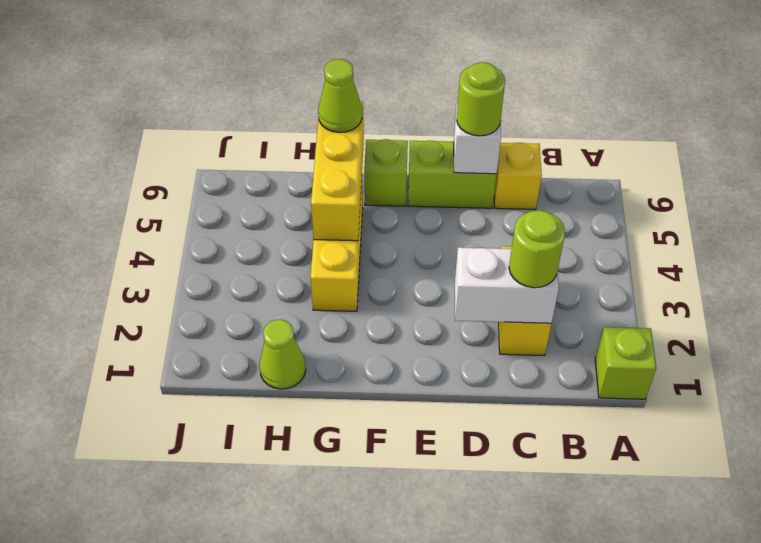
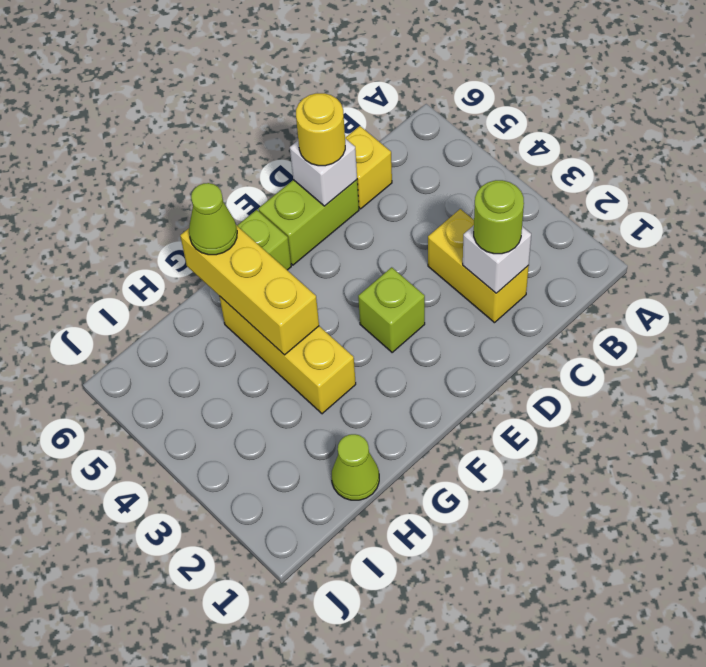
lime brick A1 level 1 -> lime brick E3 level 1
white brick C2:D2 level 2 -> white brick C2 level 2
lime round brick D6 level 3 -> yellow round brick D6 level 3

